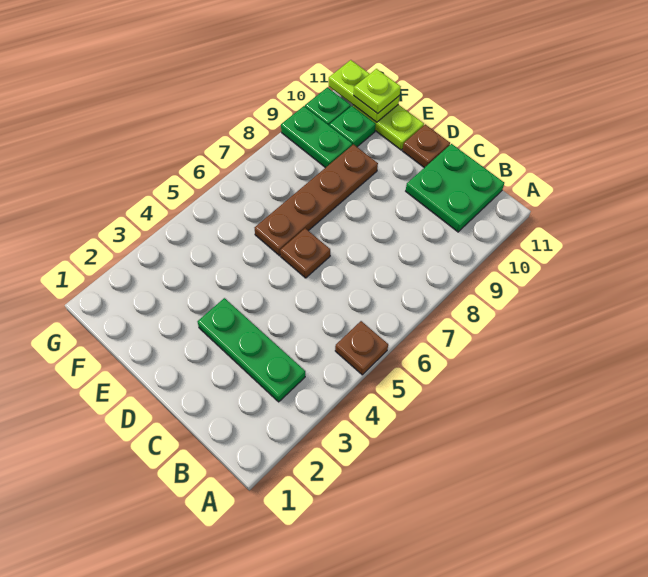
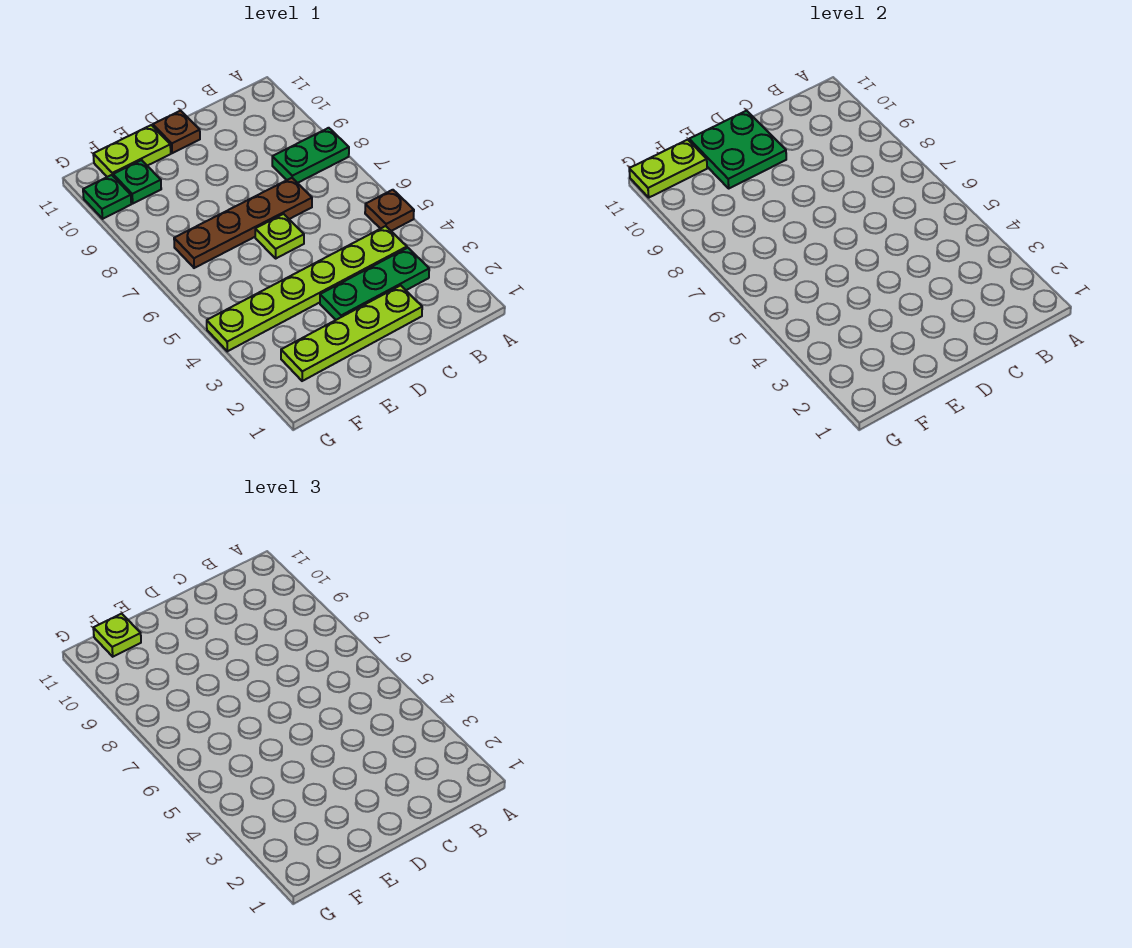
none -> lime plate B4:G4 level 1
green plate B10:C11 level 1 -> green plate D10:E11 level 2
none -> lime plate C2:F2 level 1
brown plate D6 level 1 -> lime plate D6 level 1
brown plate E6:E9 level 1 -> brown plate C7:F7 level 1
green plate F9:G9 level 1 -> green plate A8:B8 level 1

